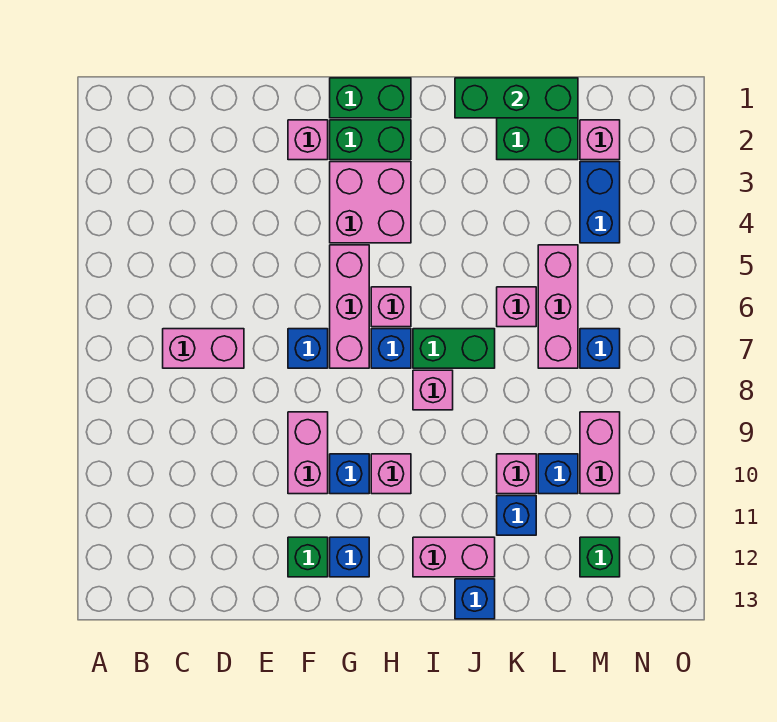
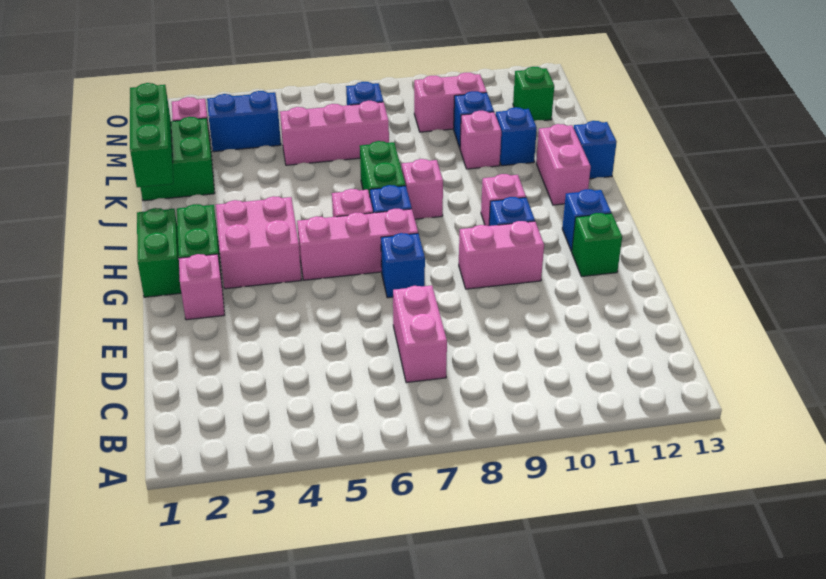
pink brick K6 level 1 -> none

